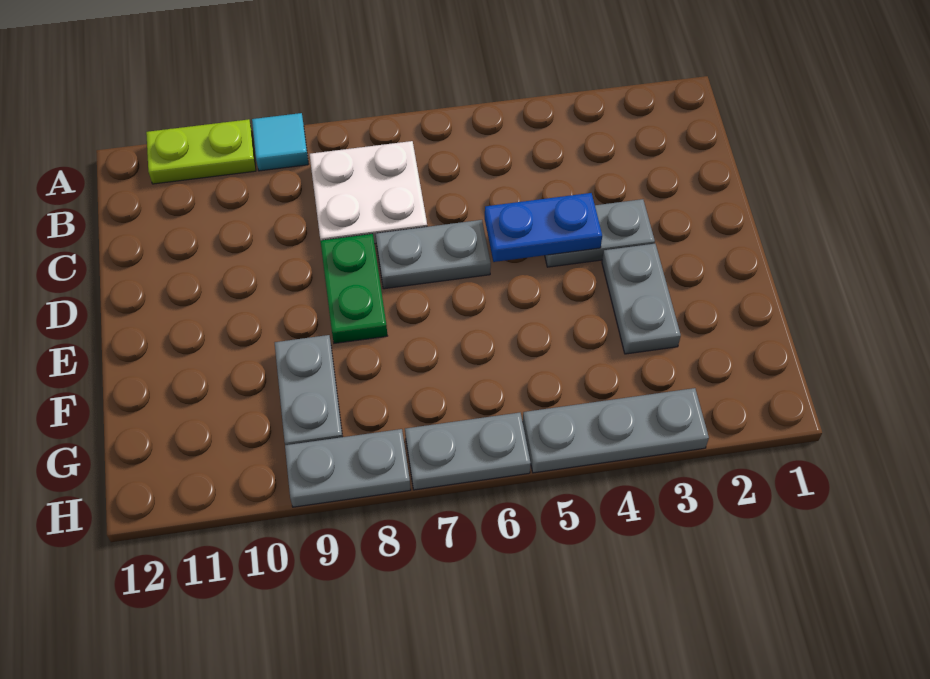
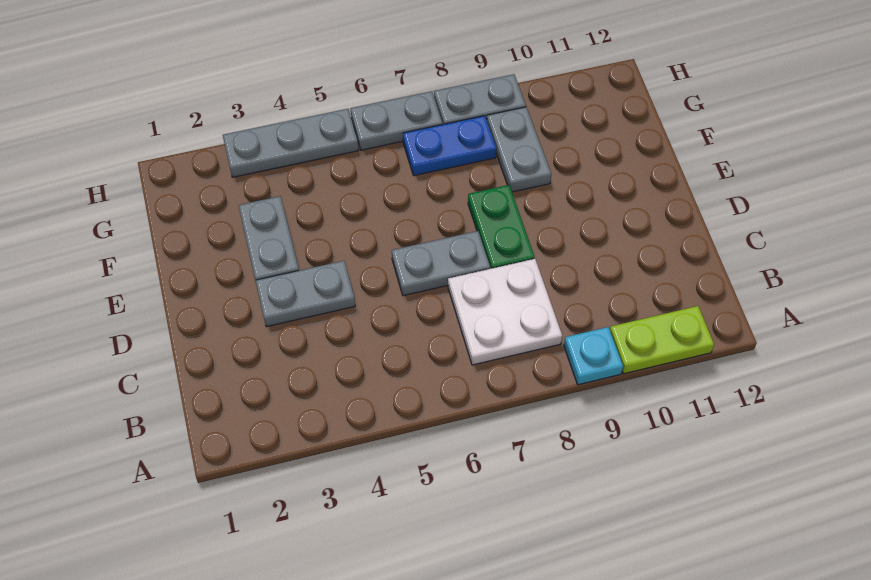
cyan tile A9 level 1 -> cyan plate A9 level 1
blue plate D4:D5 level 2 -> blue plate G7:G8 level 1

